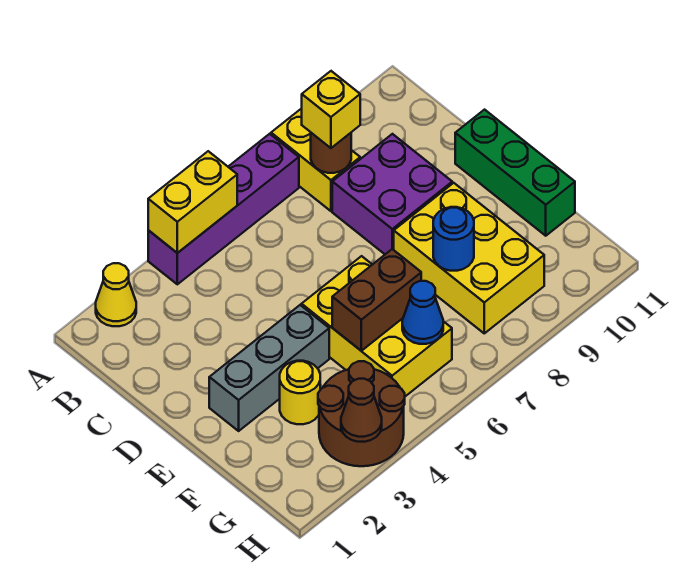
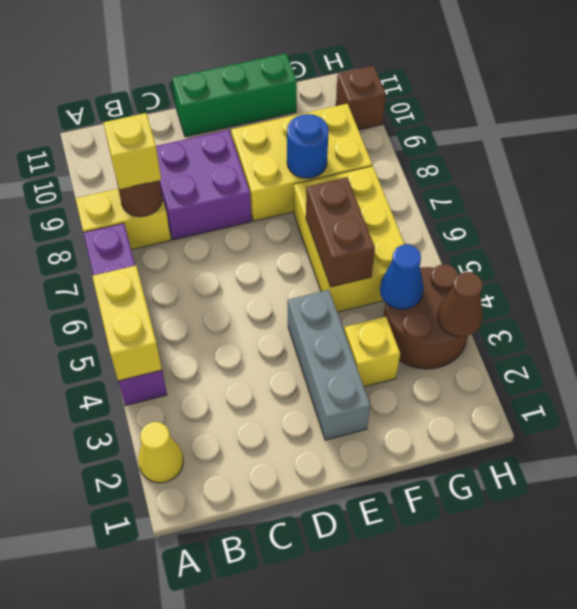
yellow brick E5:G6 level 1 -> yellow brick F5:G7 level 1
yellow round brick F3 level 1 -> yellow brick F3 level 1
blue cone G6 level 2 -> blue cone G4 level 2
none -> brown brick H10 level 1

